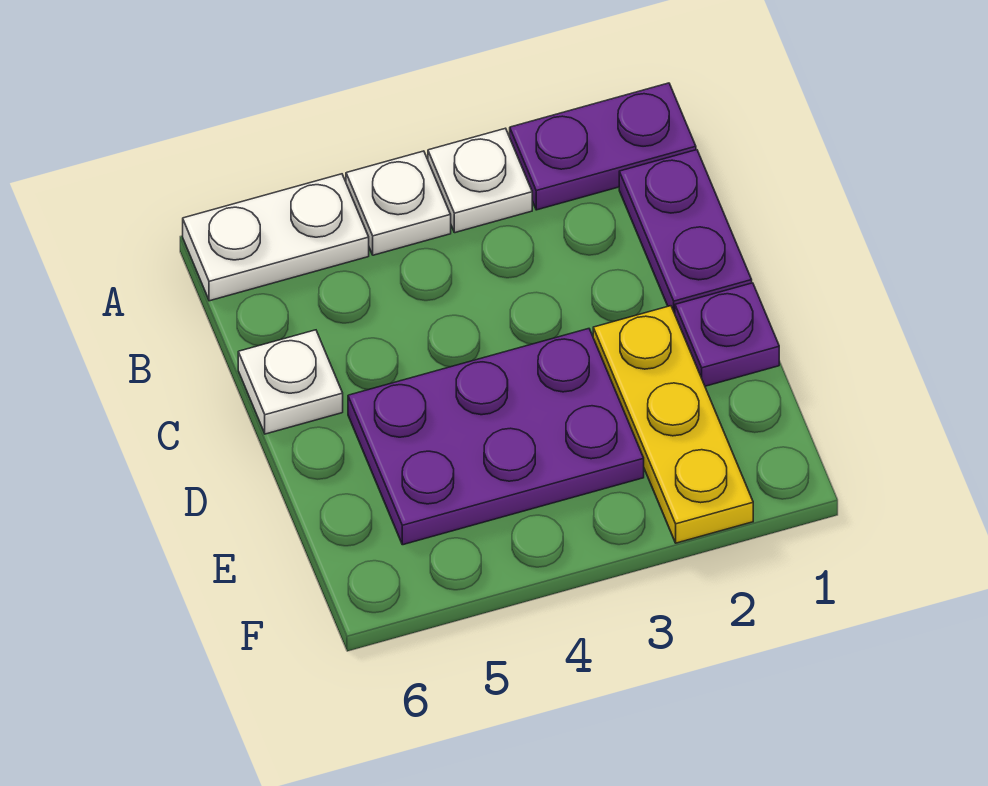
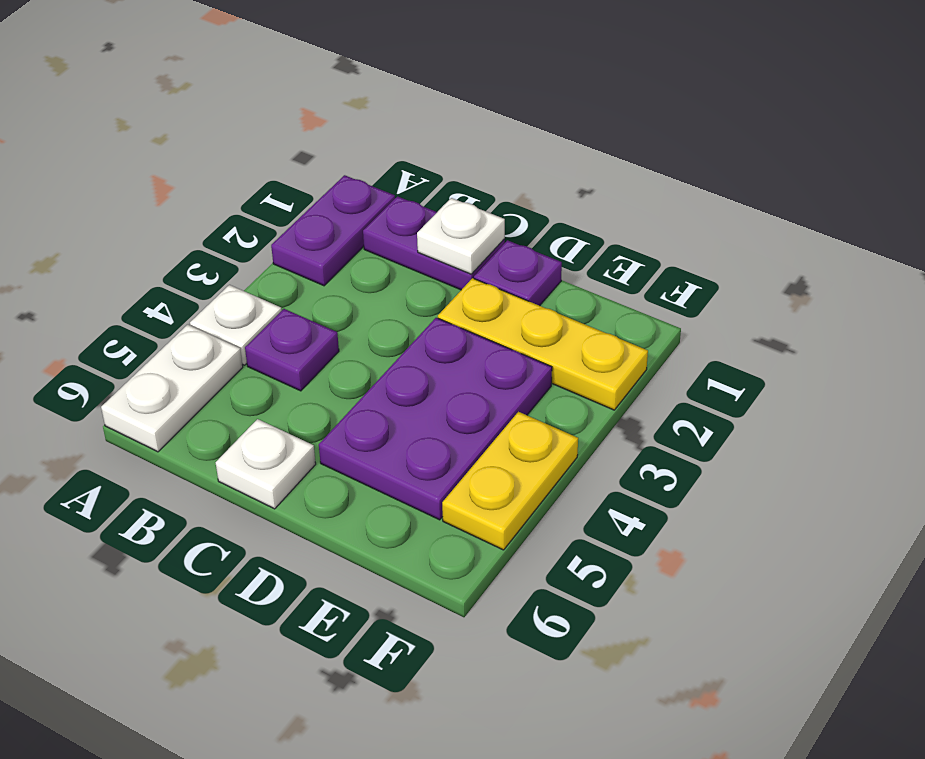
white plate A3 level 1 -> white plate C1 level 2
none -> purple plate B4 level 1
none -> yellow plate F4:F5 level 1

